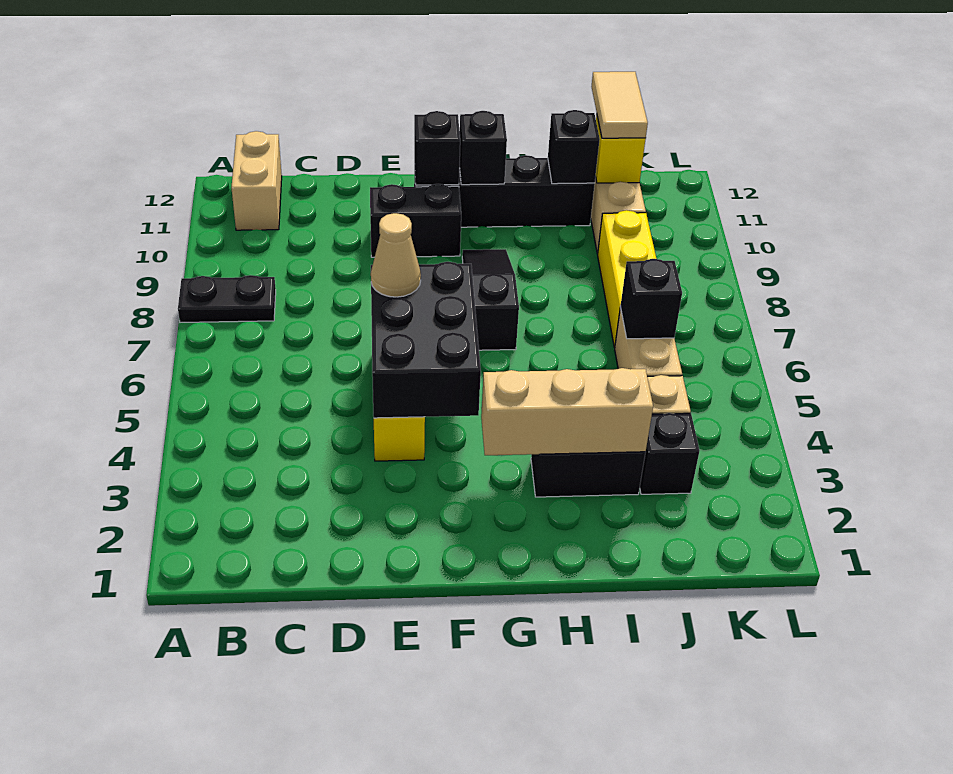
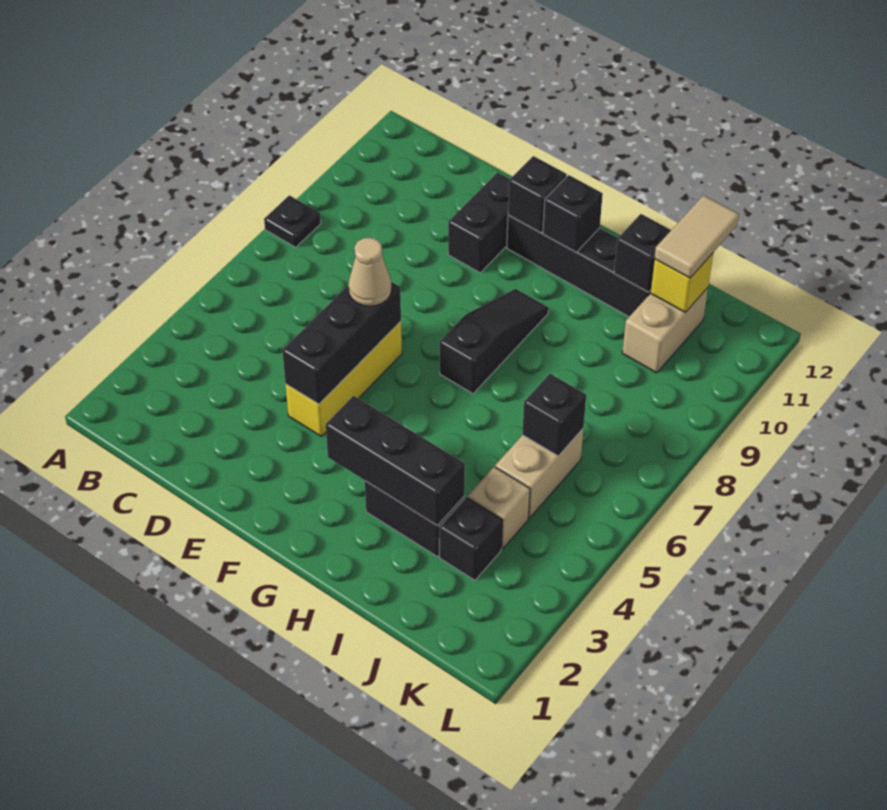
black plate A8:B8 level 1 -> black plate A8 level 1
tan brick B11:B12 level 1 -> none
black brick E4:F6 level 2 -> black brick E4:E6 level 2
black brick E10:F10 level 1 -> black brick E10:E11 level 1
tan brick G3:I3 level 2 -> black brick G3:I3 level 2
yellow brick J7:J9 level 1 -> none

